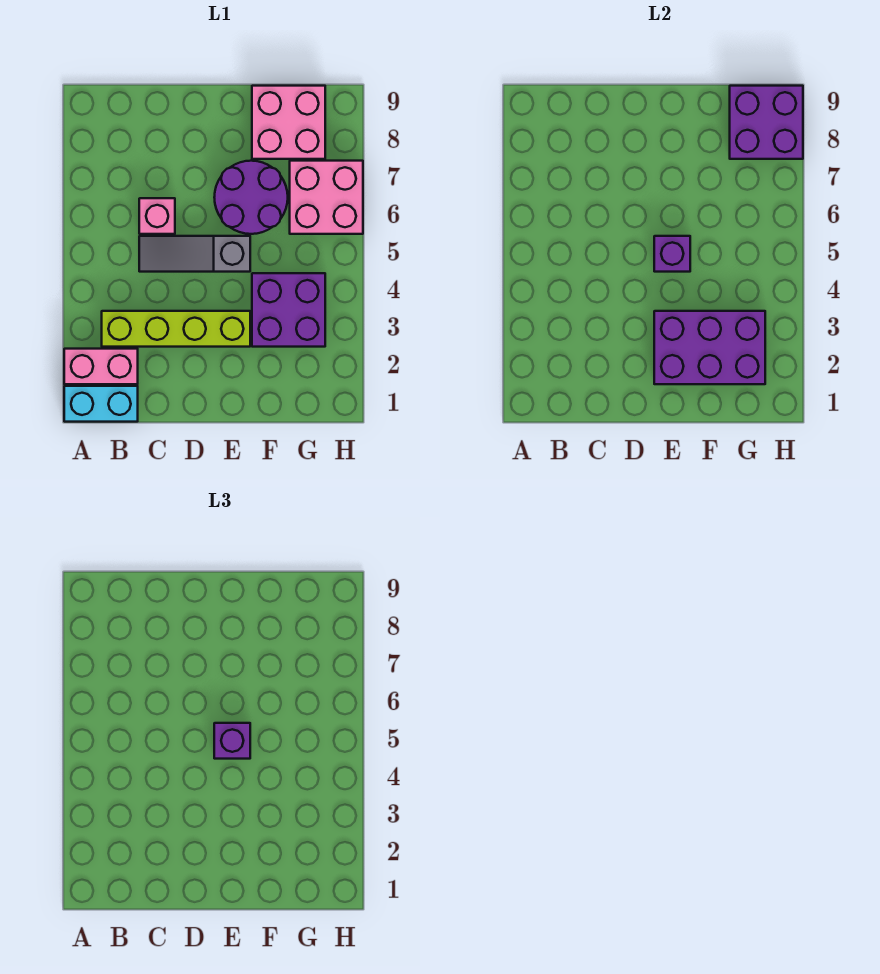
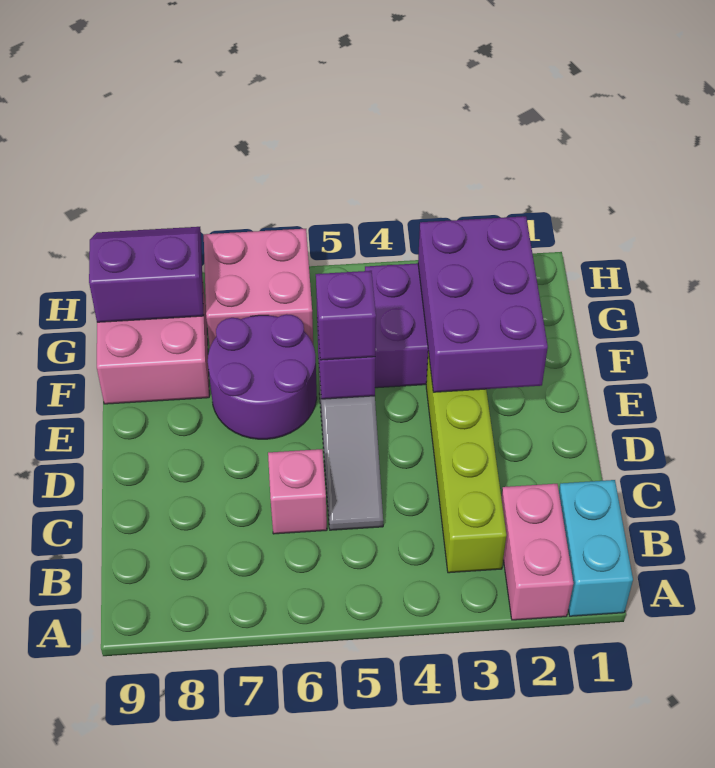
purple brick G8:H9 level 2 -> purple slope G8:H9 level 2 top G

